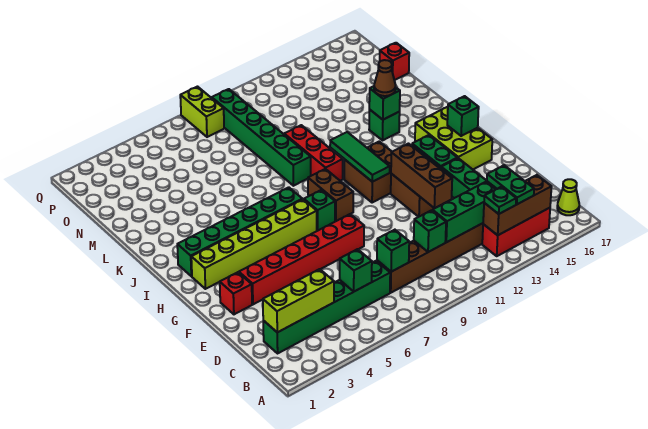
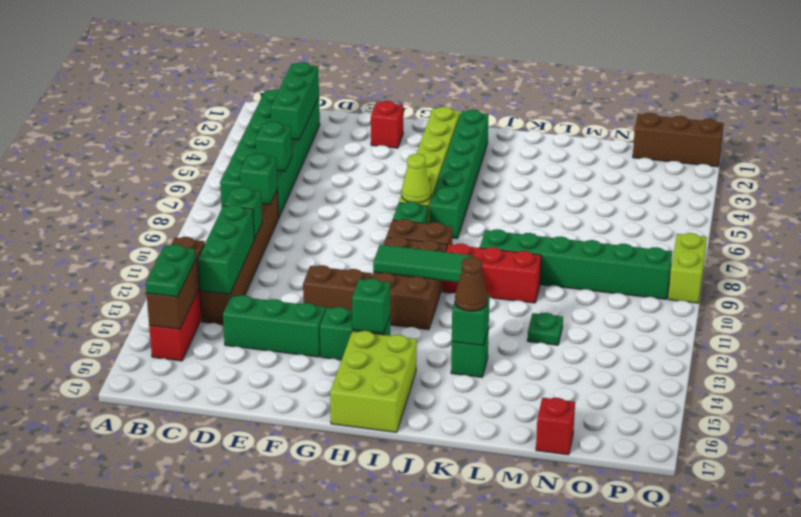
green plate B13 level 3 -> green plate M12 level 1
green plate B14:C14 level 3 -> green plate B14:B15 level 3
lime cone B17 level 1 -> lime cone H7 level 2
green brick C2:C7 level 1 -> green brick B2:C7 level 1
lime brick C2:C4 level 2 -> green brick C2:C4 level 2
brown brick E12:G12 level 2 -> brown brick O1:Q1 level 1
red brick F3:F8 level 1 -> none
lime brick G15:I16 level 1 -> lime brick H15:I17 level 1
brown brick H11:I12 level 1 -> brown brick H10:I12 level 1
green brick H16 level 2 -> green brick H14 level 2
lime brick P8:Q8 level 1 -> lime brick Q8:Q9 level 1

